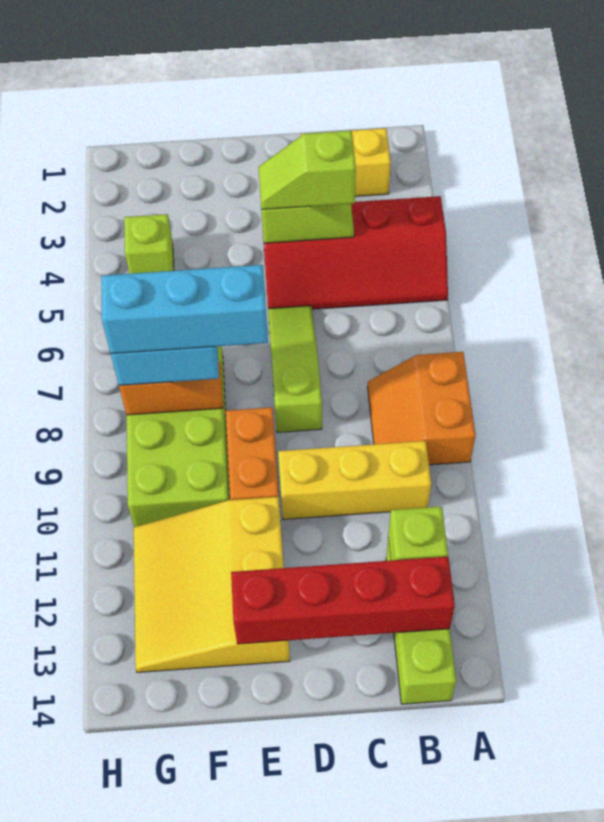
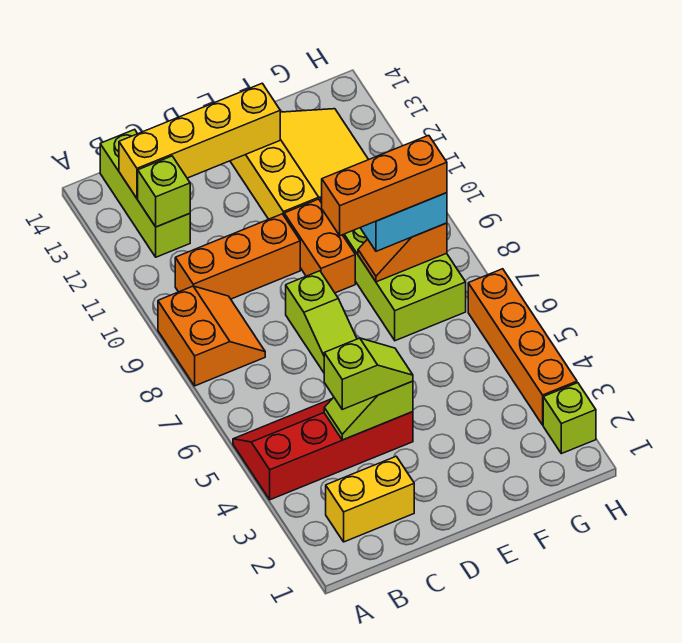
yellow brick B10:D10 level 1 -> orange brick B10:D10 level 1
red brick B13:E13 level 2 -> yellow brick B13:E13 level 2
cyan brick E8:G8 level 4 -> orange brick E8:G8 level 4
lime brick G4 level 1 -> lime brick H2 level 1
none -> orange brick H3:H6 level 1

